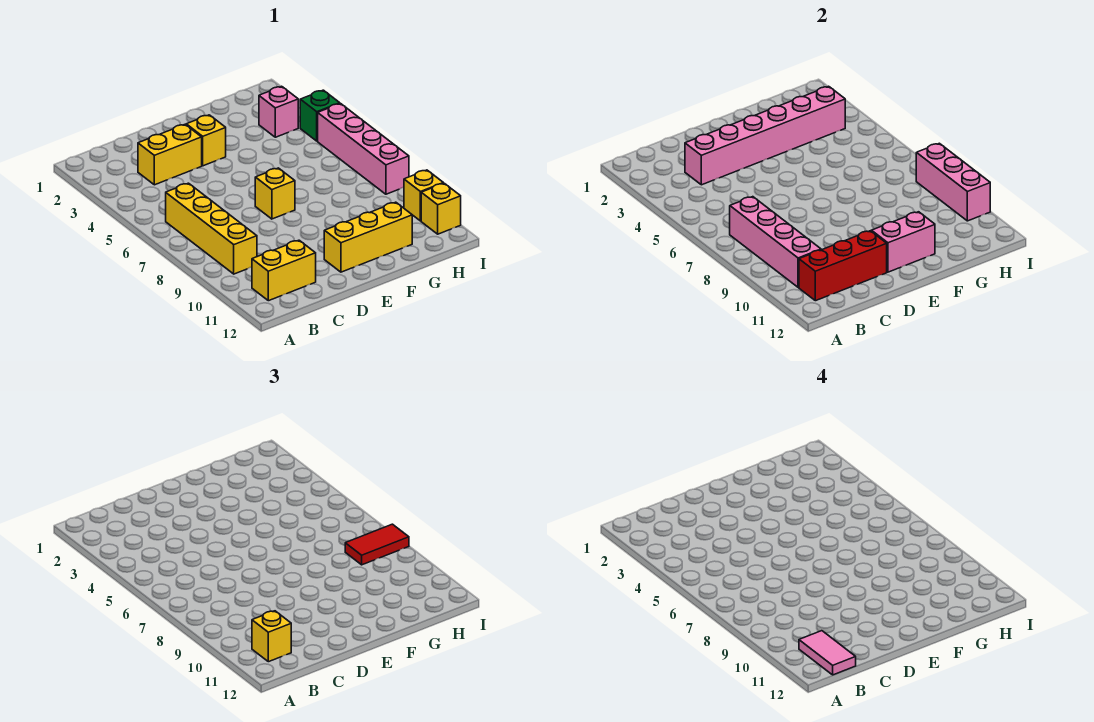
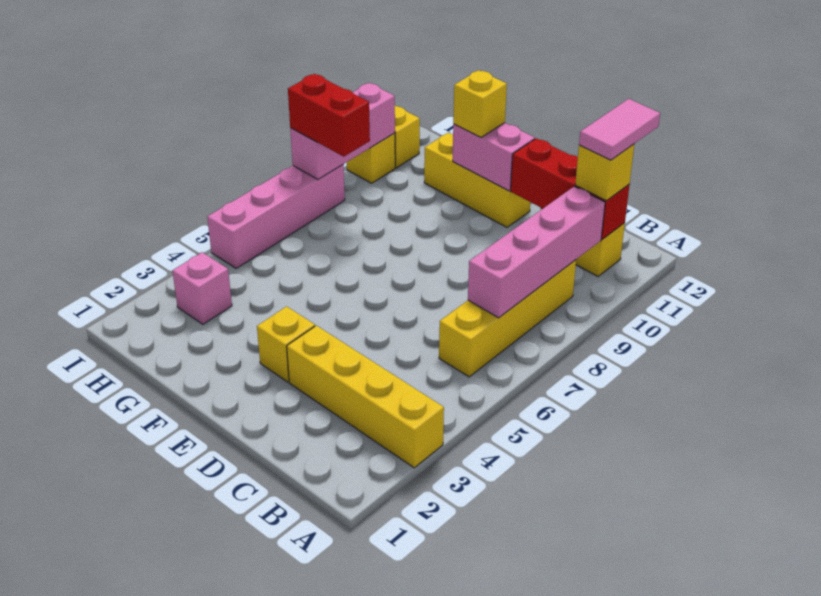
yellow brick C3:D3 level 1 -> yellow brick A3:D3 level 1
pink brick C3:H3 level 2 -> none
yellow brick E7 level 1 -> yellow brick F11 level 3
red tile H8:I8 level 3 -> red brick H8:I8 level 3
green brick I4 level 1 -> none

